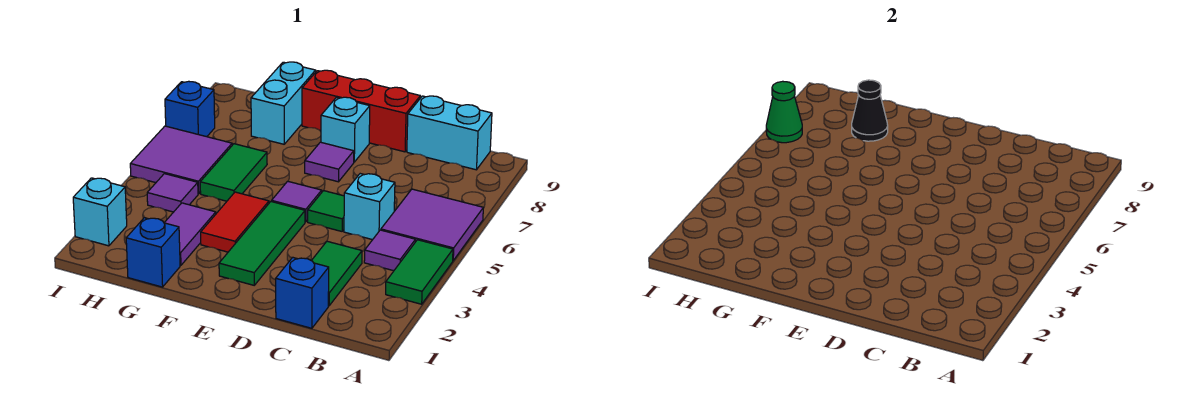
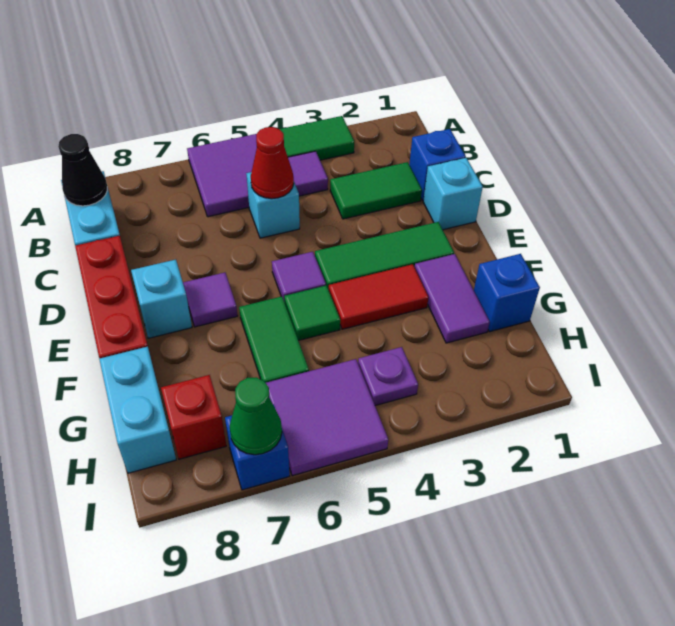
none -> red cone C5 level 2
green tile D5 level 1 -> green tile F5 level 1
purple tile G2:G3 level 1 -> purple tile F2:G2 level 1
green tile G5:G6 level 1 -> green tile F6:G6 level 1
cyan brick G8:G9 level 1 -> cyan brick G9:H9 level 1
black cone G8 level 2 -> black cone B9 level 2
purple tile H4 level 1 -> purple plate H4 level 1
none -> red brick H8 level 1
cyan brick I2 level 1 -> cyan brick D1 level 1

